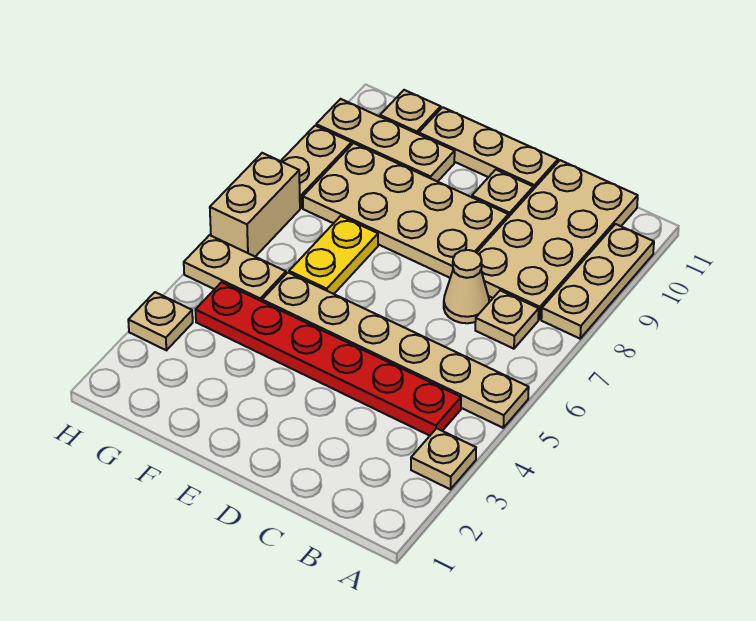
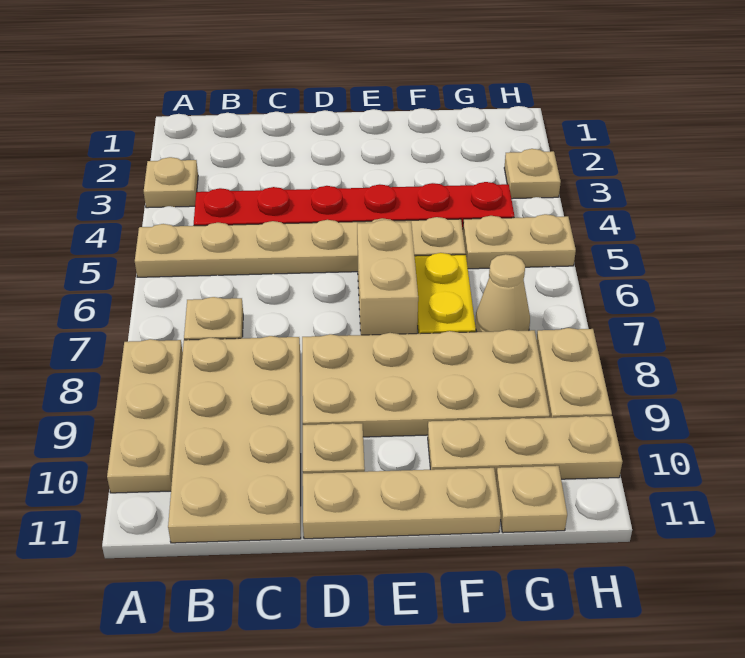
tan cone C7 level 1 -> tan cone G7 level 1
tan brick H6:H7 level 1 -> tan brick E6:E7 level 1

